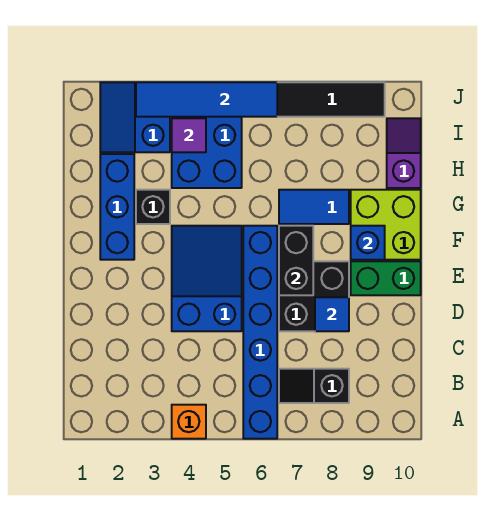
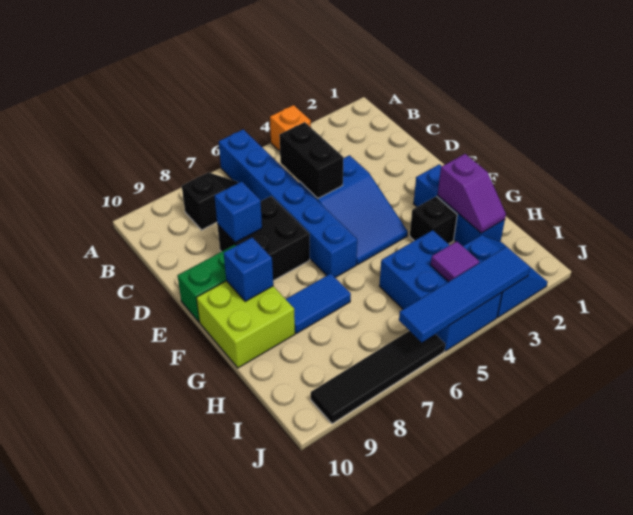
blue tile D8 level 2 -> blue brick D8 level 2
black brick E7:F7 level 2 -> black brick C5:D5 level 2
purple slope H10:I10 level 1 top H -> purple slope G2:H2 level 2 top G

